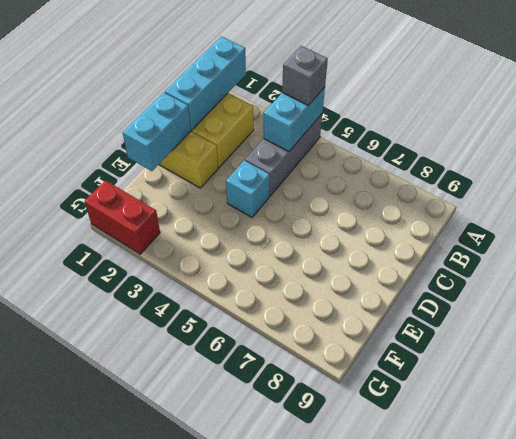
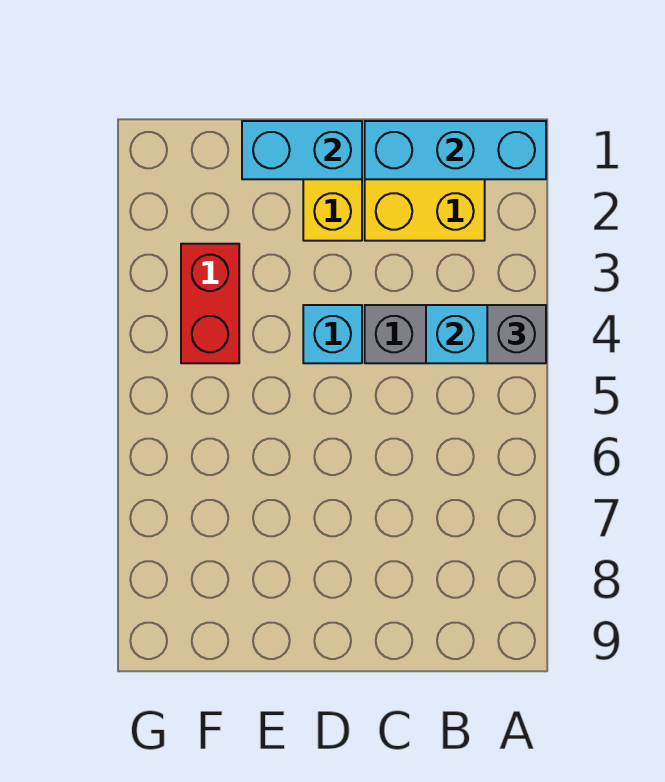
red brick G1:G2 level 1 -> red brick F3:F4 level 1

